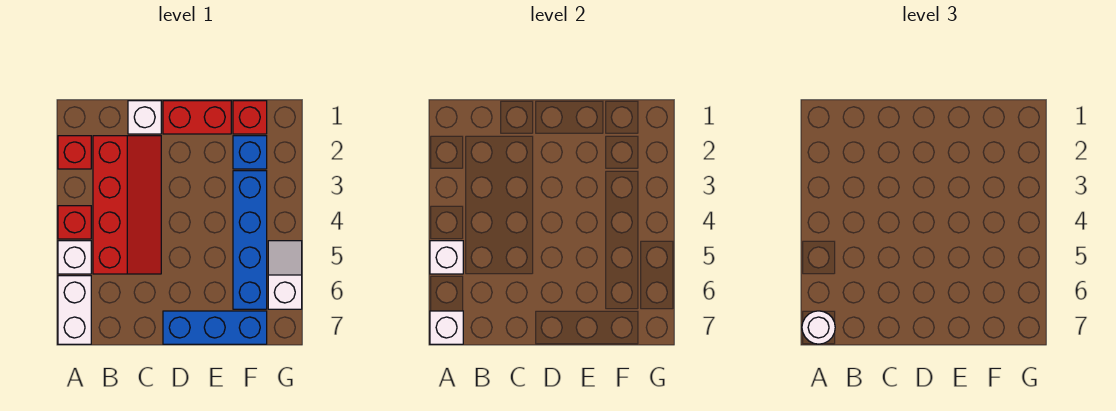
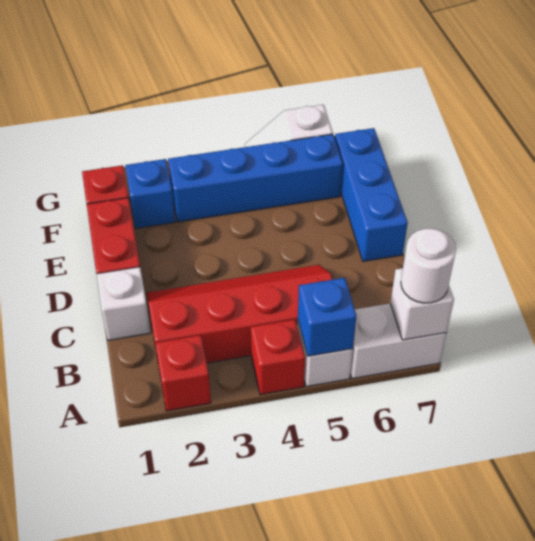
white brick A5 level 2 -> blue brick A5 level 2

